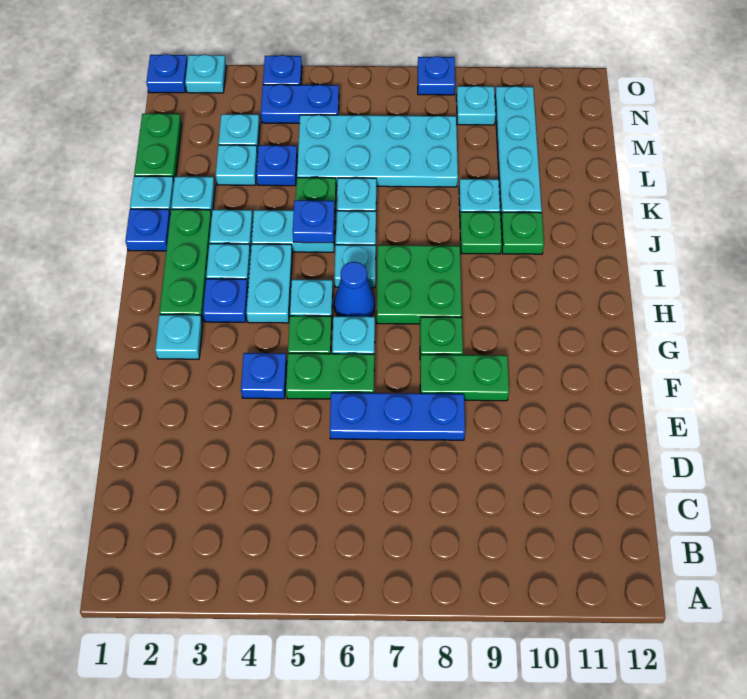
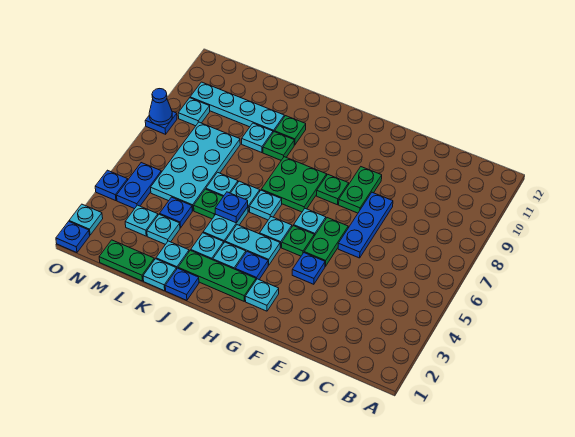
blue cone H6 level 1 -> blue cone O8 level 2

